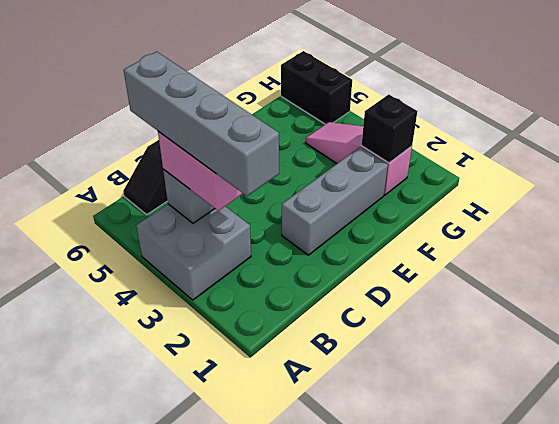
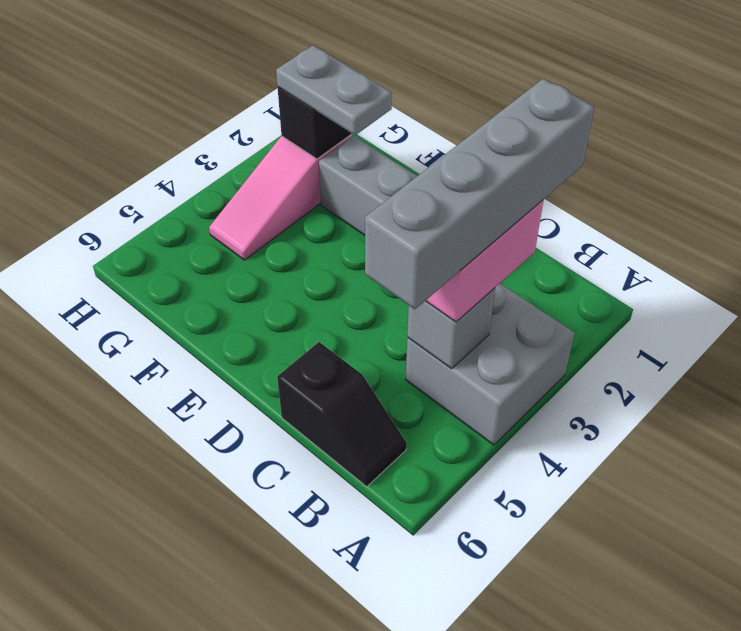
none -> grey plate F2:G2 level 3
black brick H5:H6 level 1 -> none

